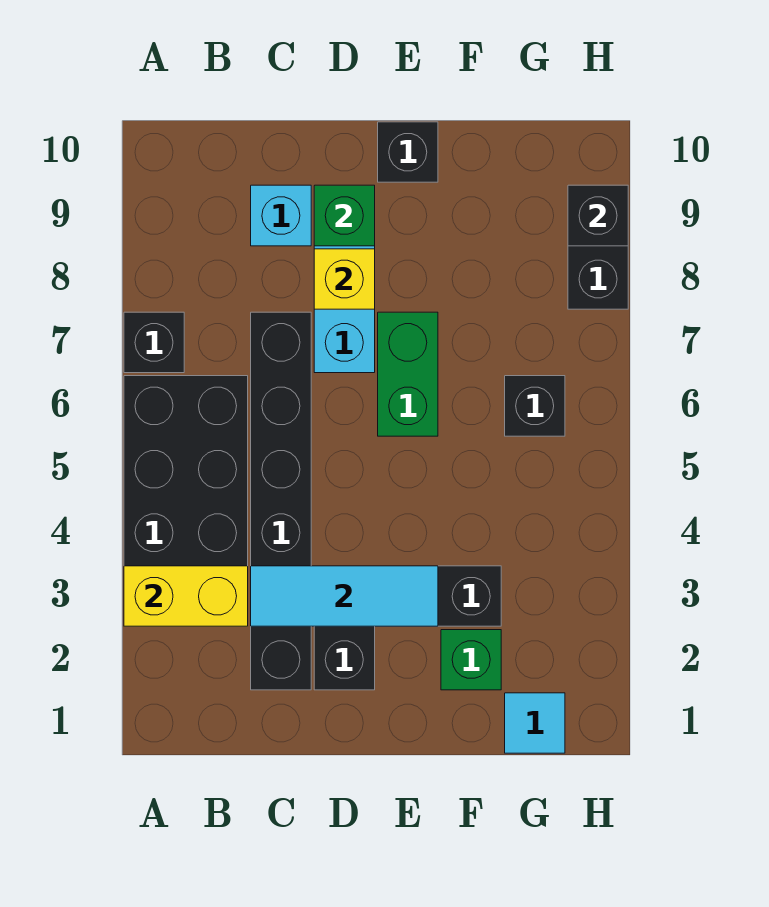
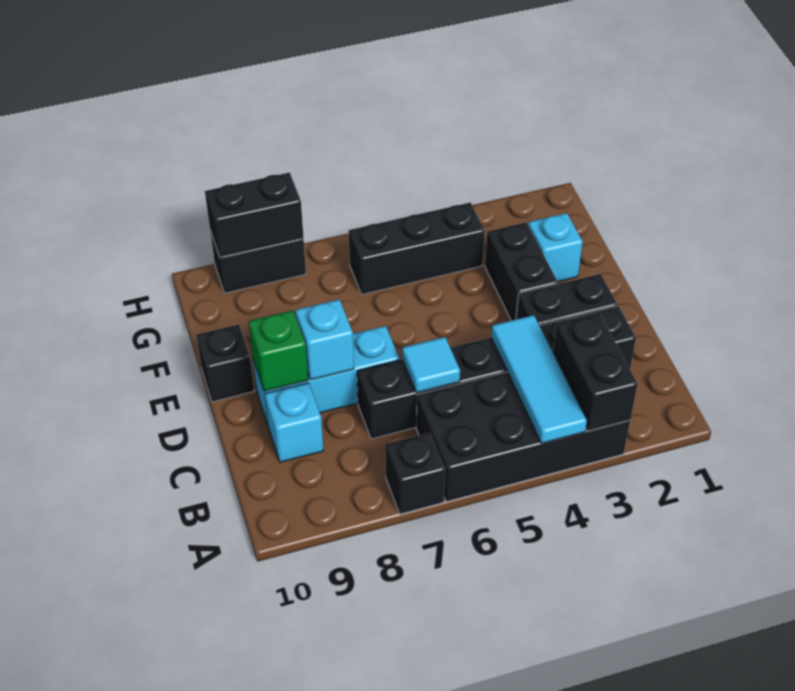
yellow brick A3:B3 level 2 -> black brick A3:B3 level 2
cyan tile C3:E3 level 2 -> cyan tile A4:C4 level 2
yellow brick D8 level 2 -> cyan brick D8 level 2
green brick E6:E7 level 1 -> none
green brick F2 level 1 -> cyan brick F2 level 1
cyan tile G1 level 1 -> cyan tile C6 level 2
black brick G6 level 1 -> black brick G4:G6 level 1
black brick H9 level 2 -> black brick H8:H9 level 2

